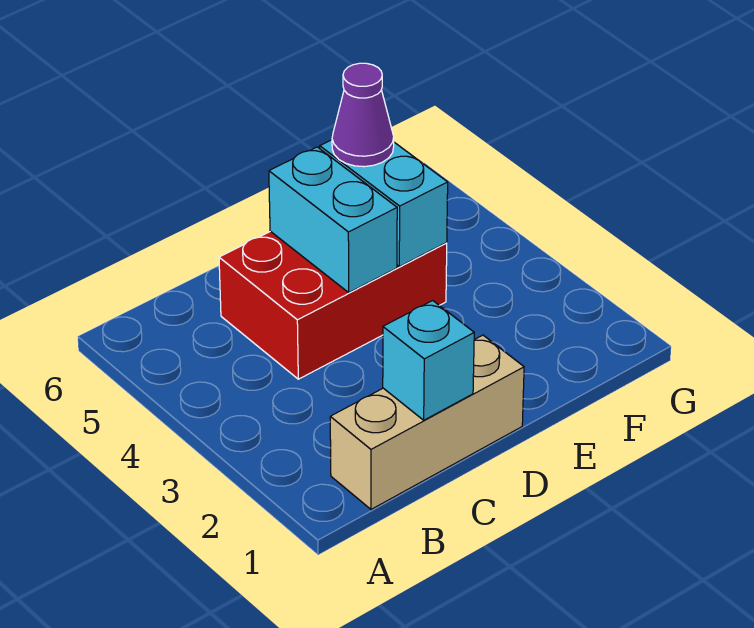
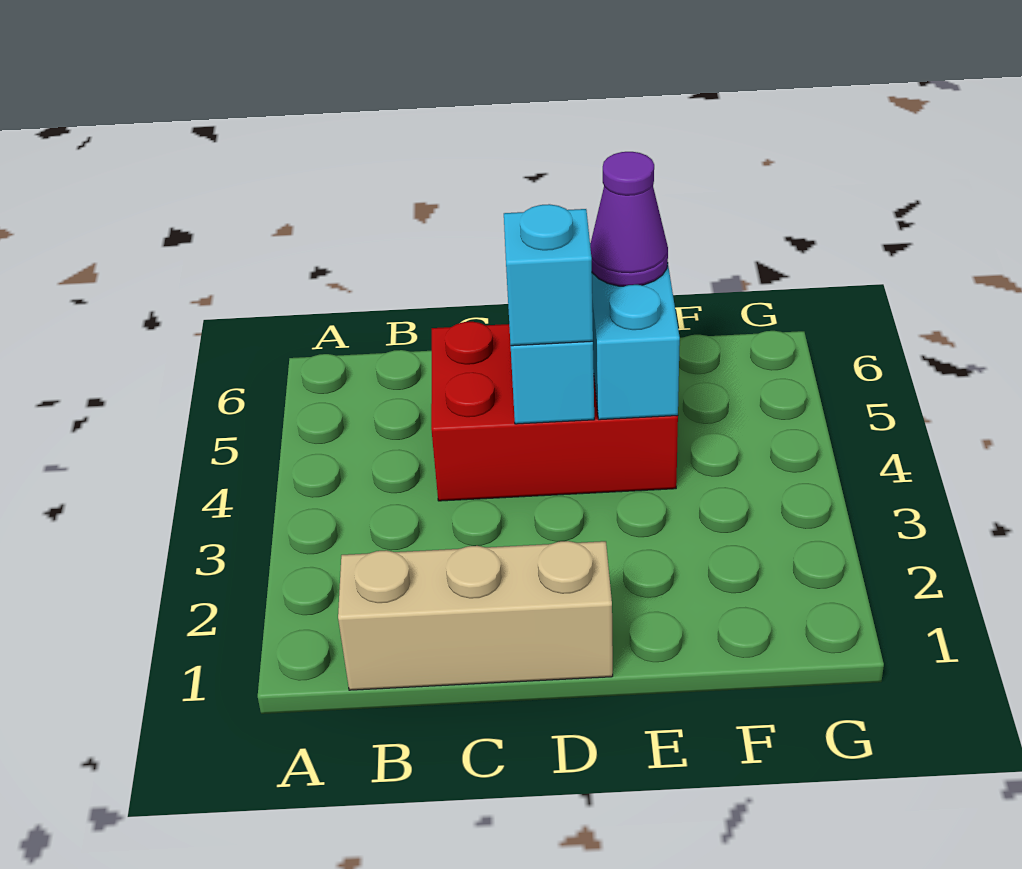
cyan brick C1 level 2 -> cyan brick D4 level 3

